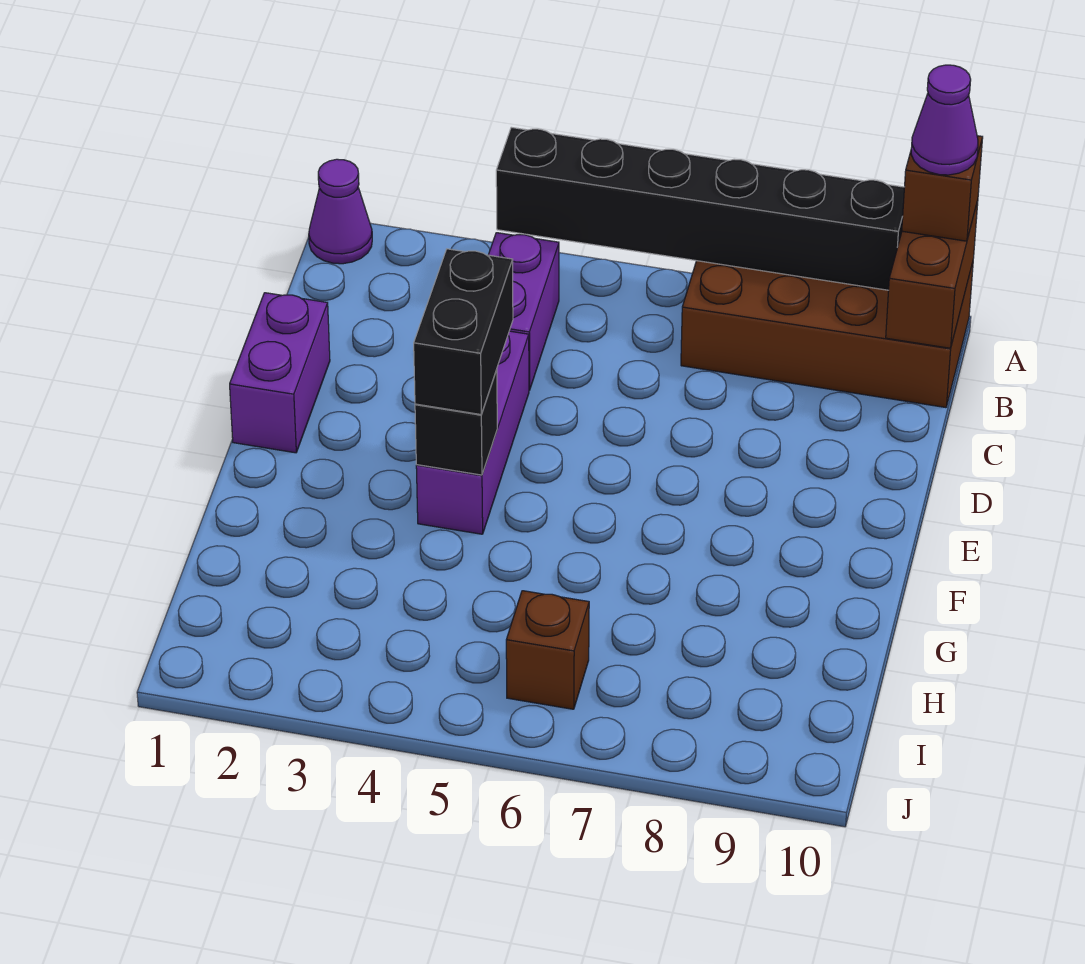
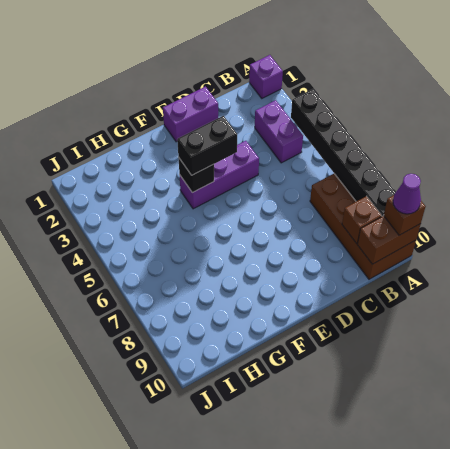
purple cone A1 level 1 -> purple brick A1 level 1
purple brick B4:C4 level 1 -> purple brick B3:B4 level 1
brown brick I6 level 1 -> brown brick B9 level 2

